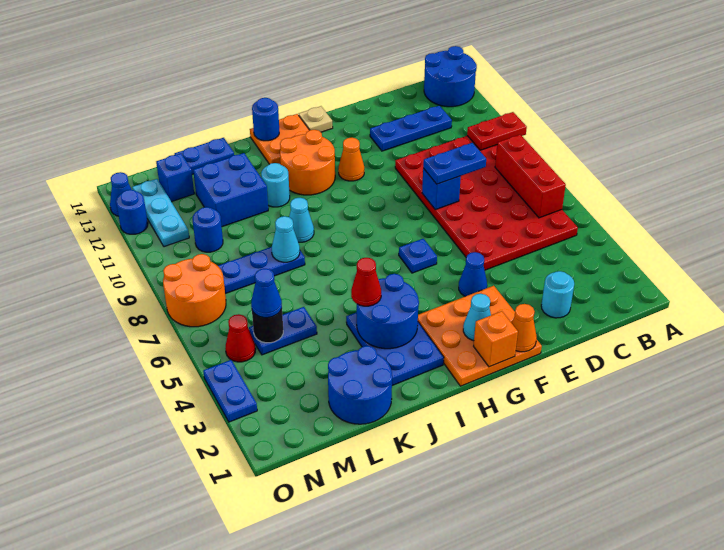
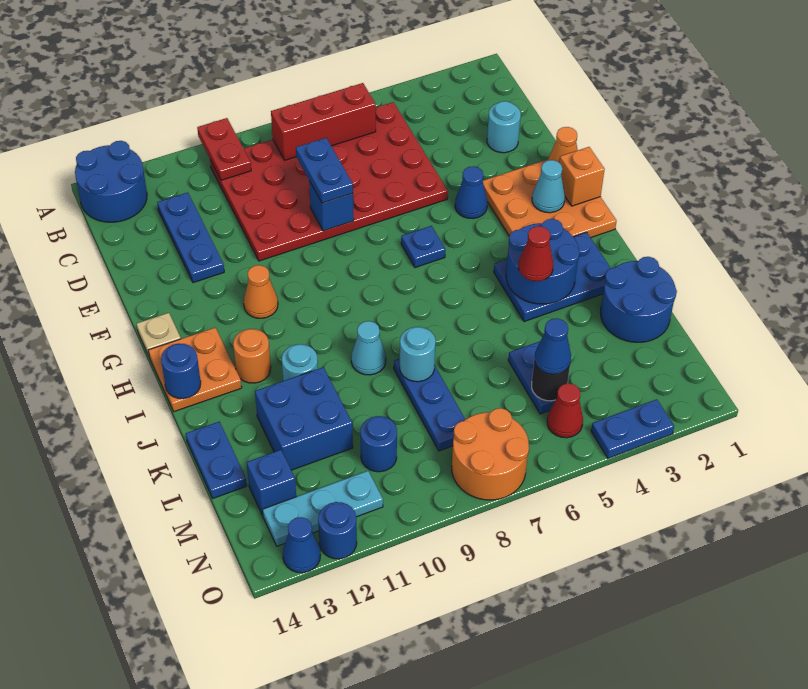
orange round brick H11:I12 level 1 -> orange round brick I12 level 1
cyan cone K8 level 2 -> cyan round brick K8 level 2

